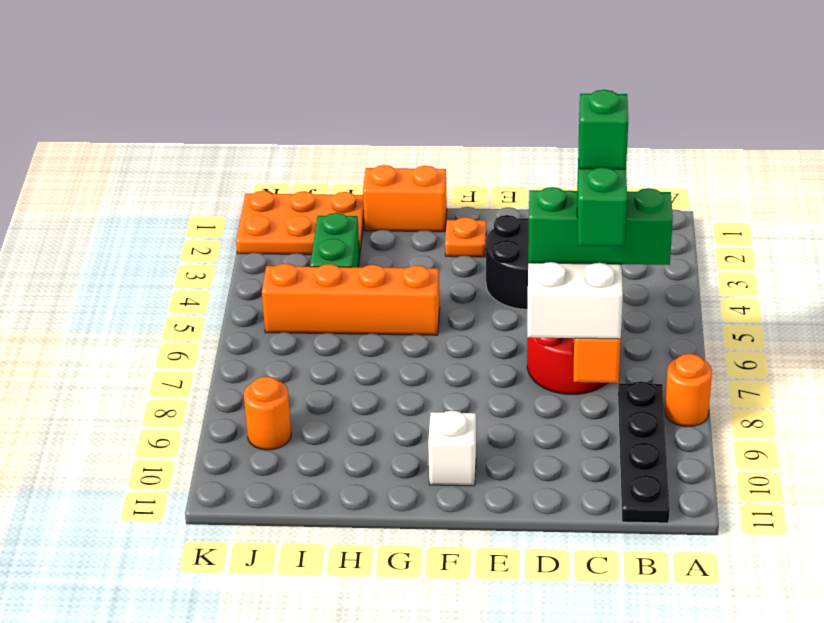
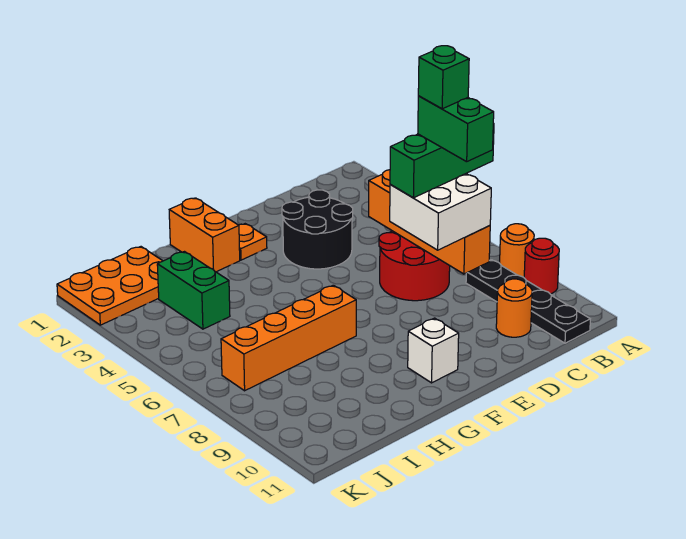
none -> red round brick A9 level 1
orange brick G1:H1 level 1 -> orange brick G1:G2 level 1
orange brick G5:J5 level 1 -> orange brick G7:J7 level 1
orange round brick J9 level 1 -> orange round brick C10 level 1

